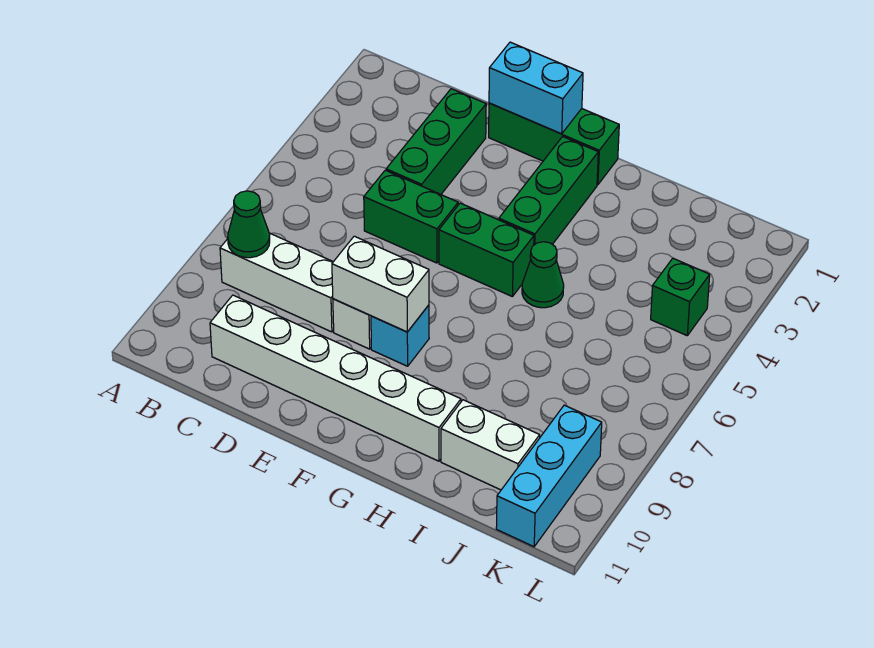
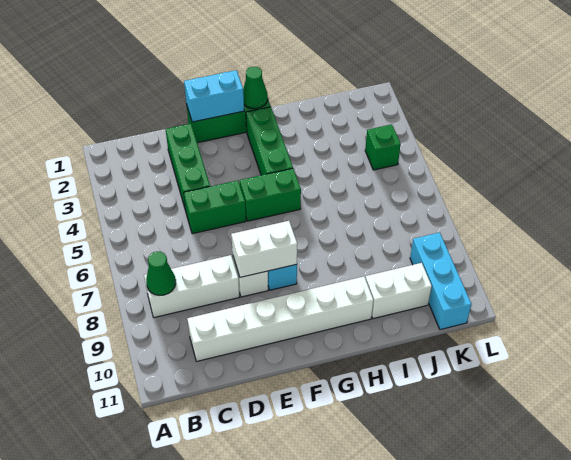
green cone H5 level 1 -> green cone G1 level 2

